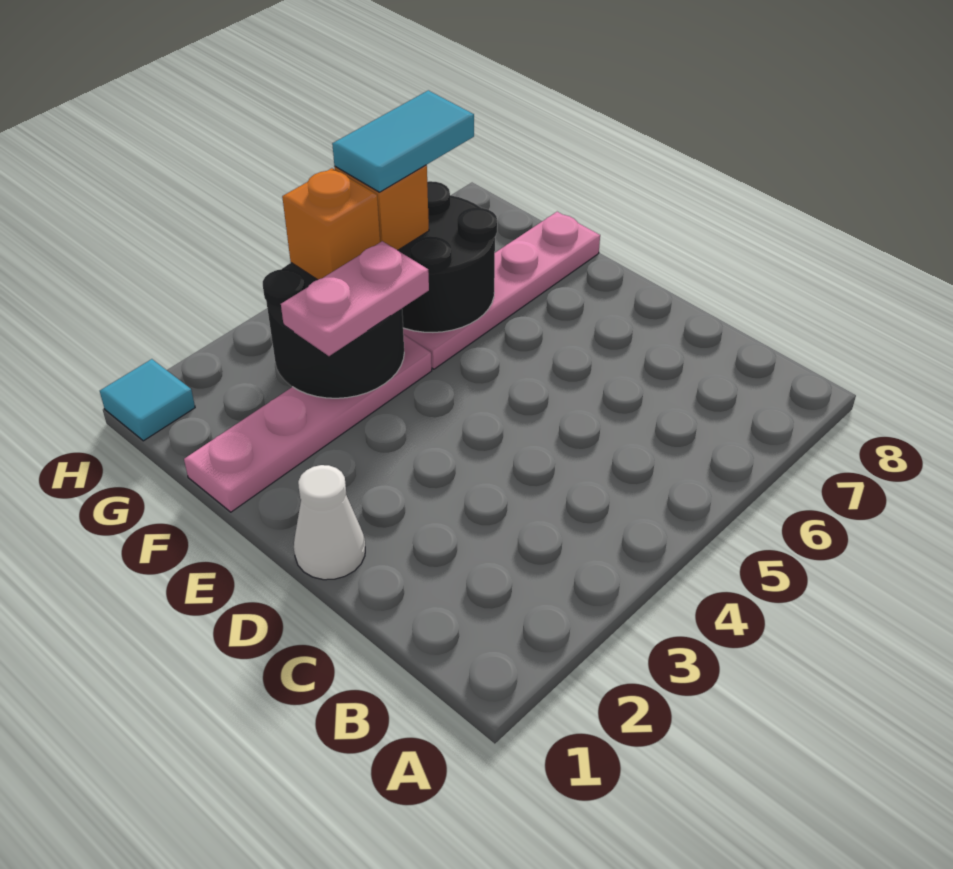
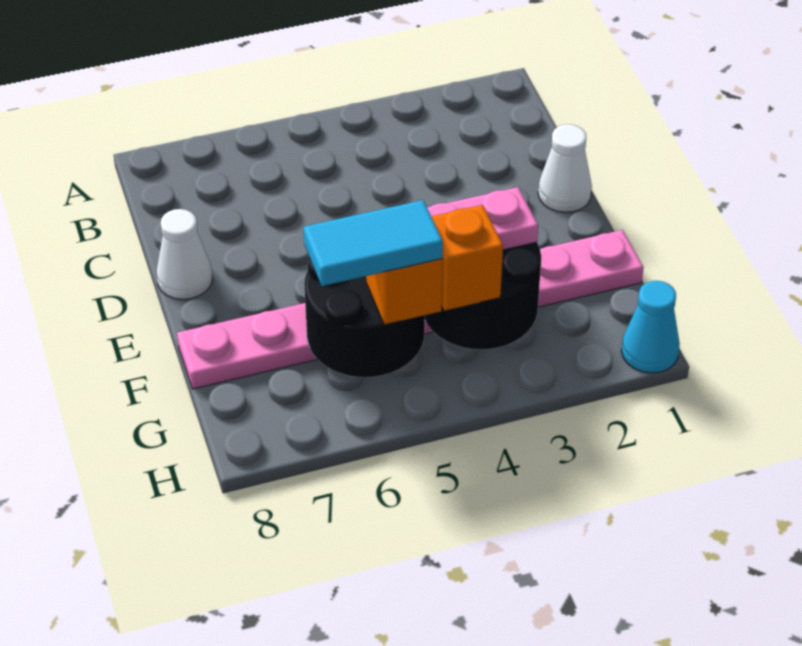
none -> white cone D8 level 1
cyan tile H1 level 1 -> cyan cone H1 level 1

